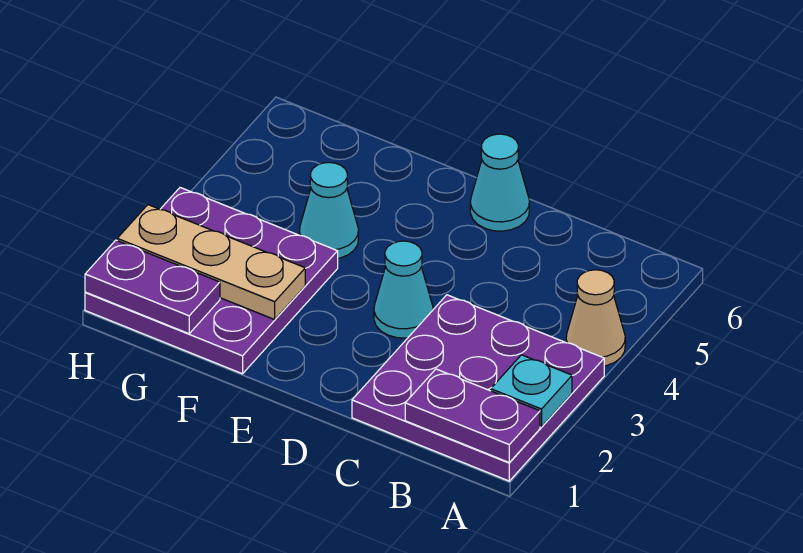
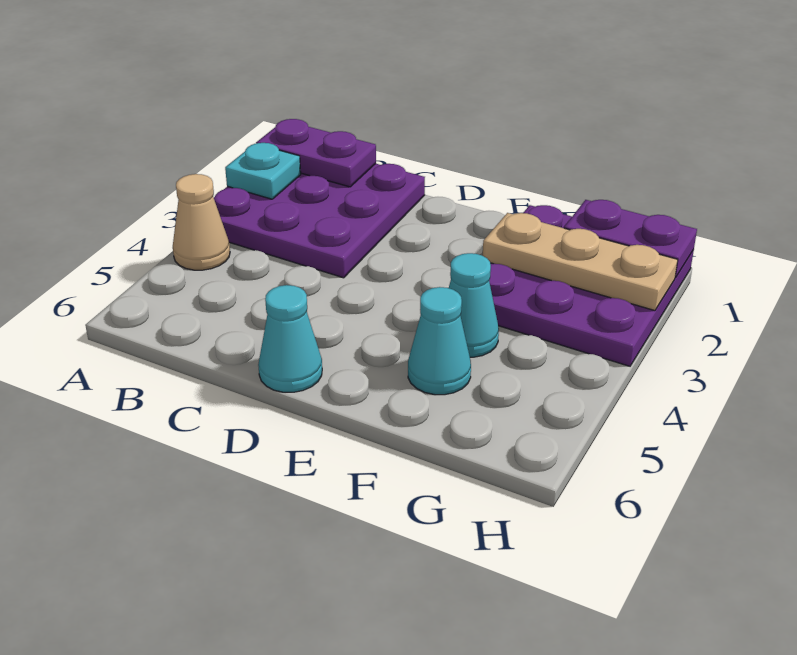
cyan cone D3 level 1 -> cyan cone F5 level 1

